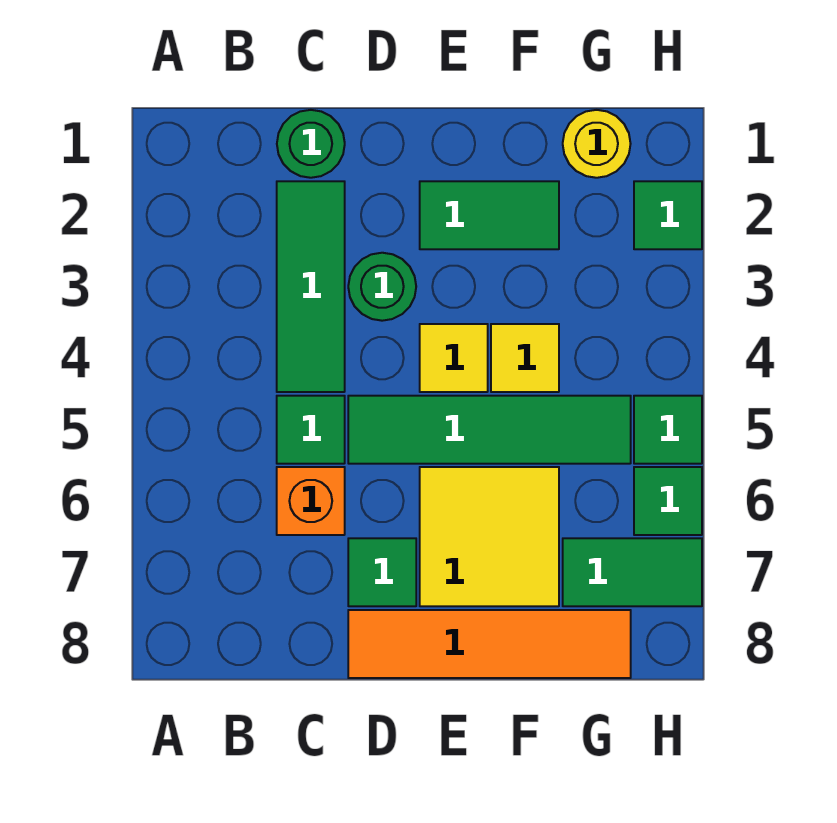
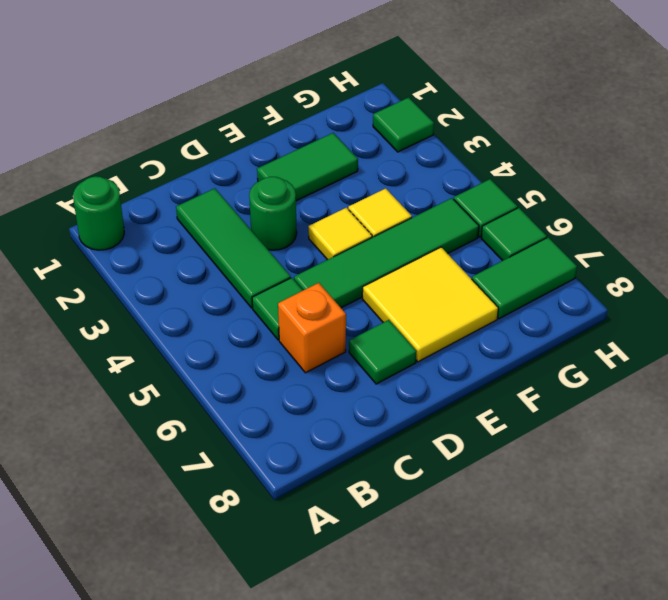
green round brick C1 level 1 -> green round brick A1 level 1
orange tile D8:G8 level 1 -> none
yellow round brick G1 level 1 -> none

